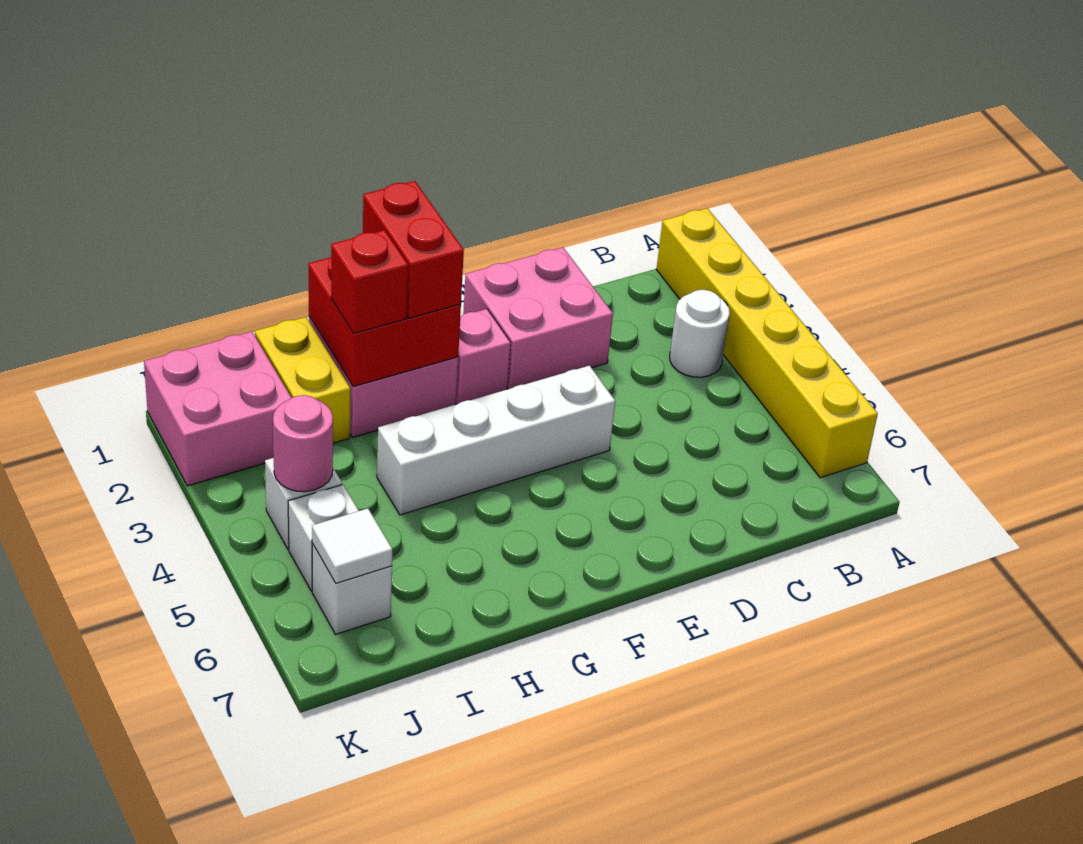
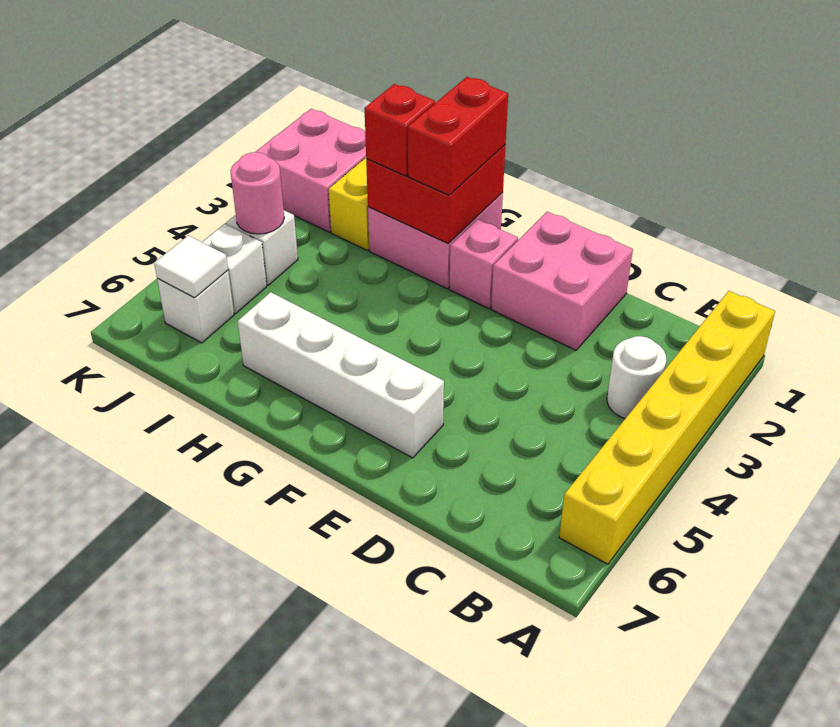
white brick E4:H4 level 1 -> white brick E6:H6 level 1

